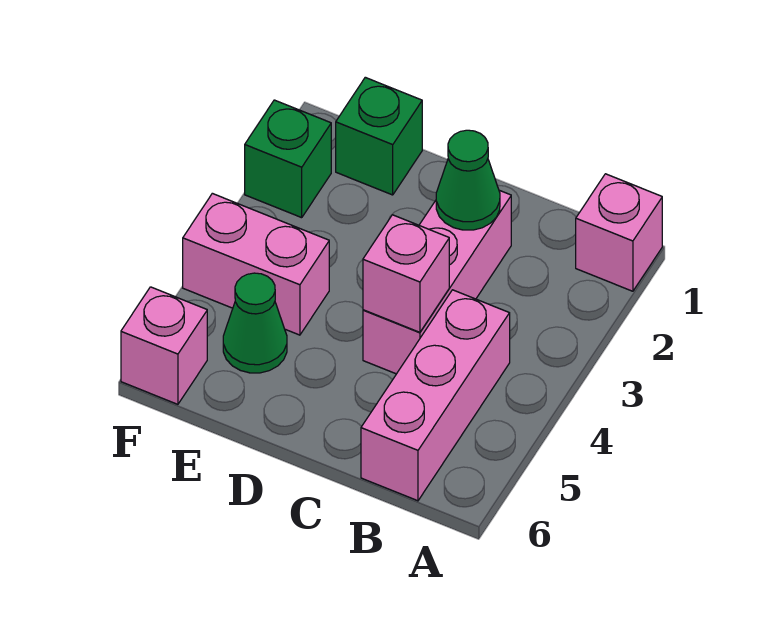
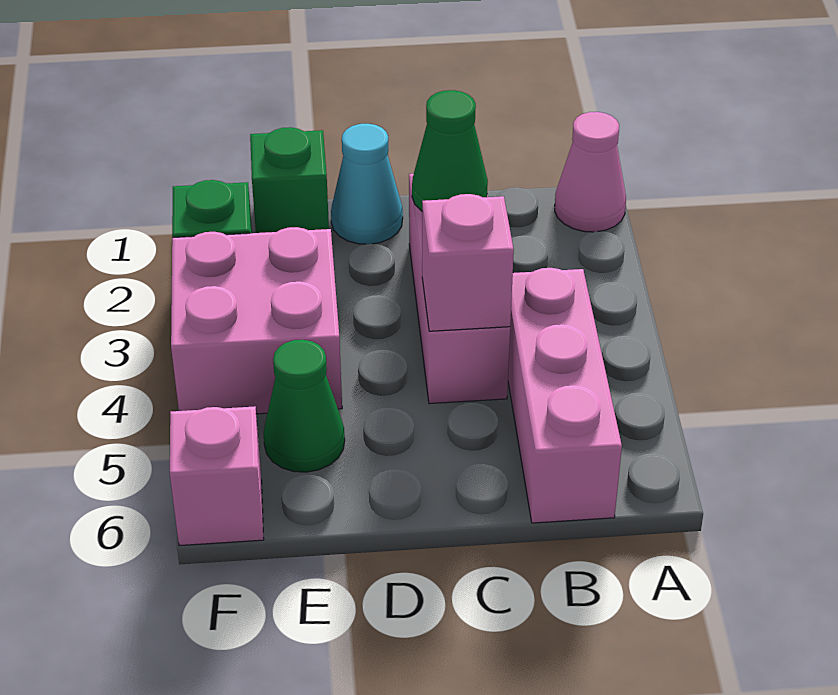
pink brick A1 level 1 -> pink cone A1 level 1
none -> cyan cone D1 level 1
pink brick E4:F4 level 1 -> pink brick E3:F4 level 1

